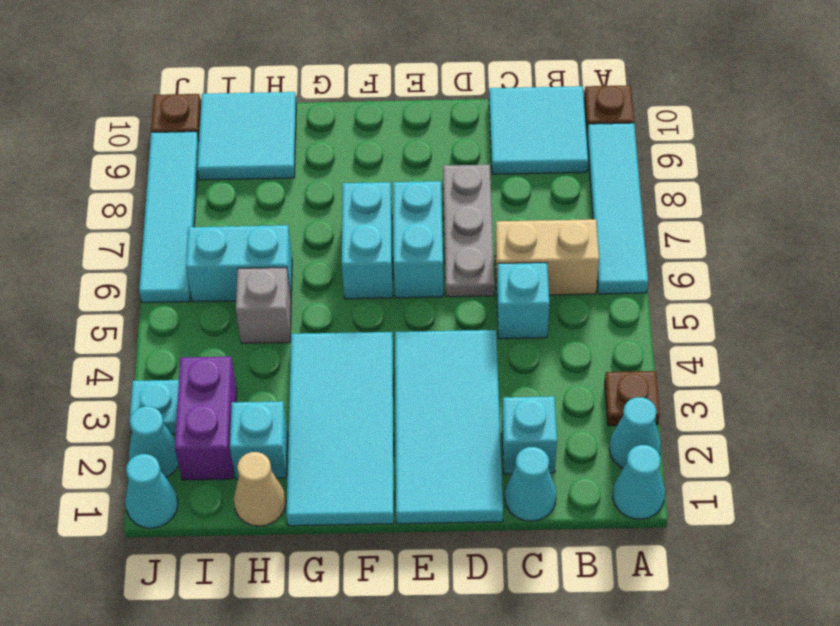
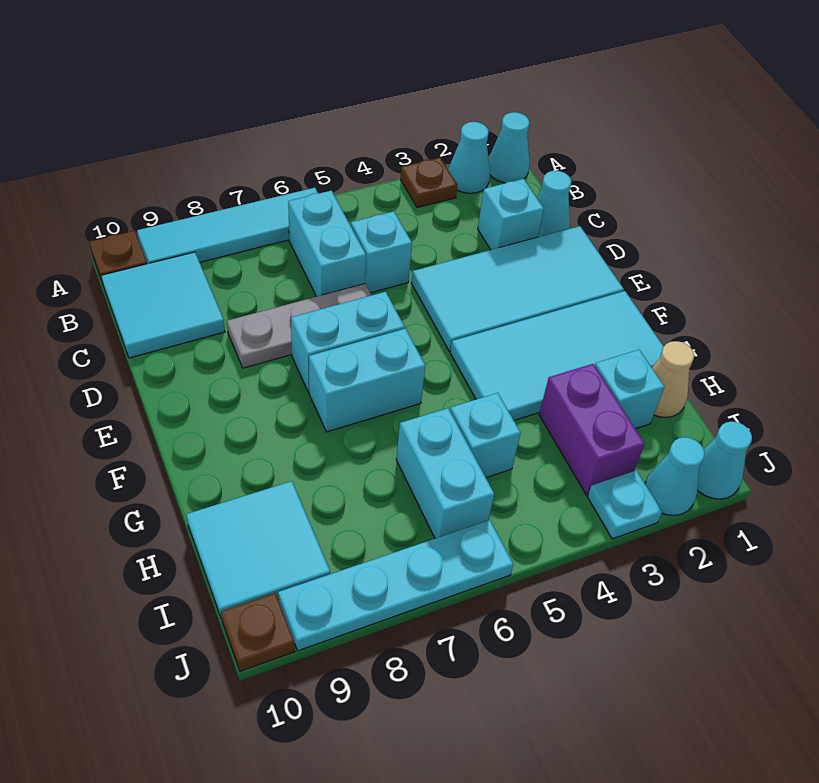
tan brick B6:C6 level 1 -> cyan brick B6:C6 level 1
grey brick H5 level 1 -> cyan brick H5 level 1
purple brick I2:I3 level 1 -> purple brick H3:I3 level 1
cyan tile J6:J9 level 1 -> cyan plate J6:J9 level 1

